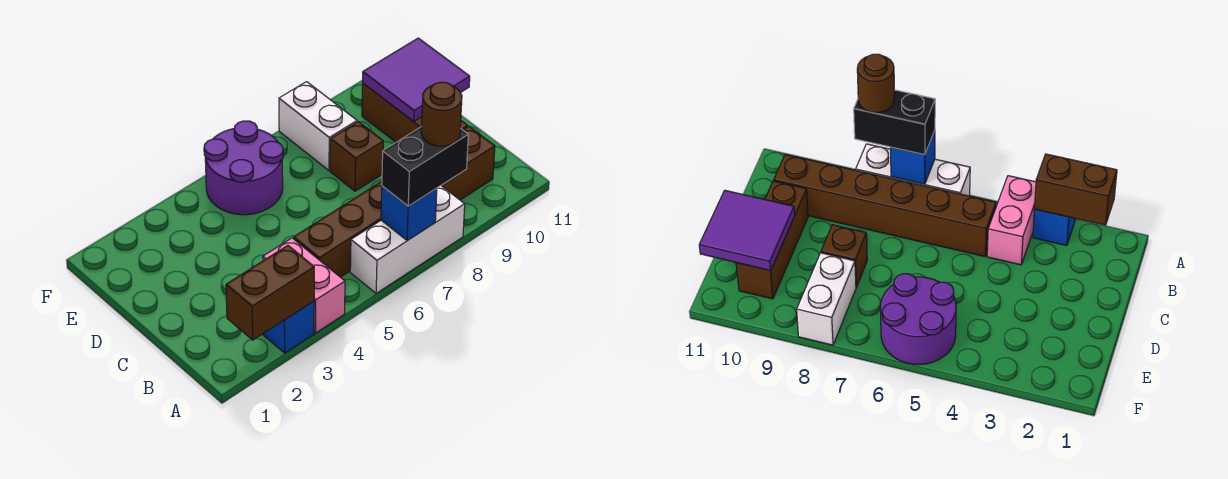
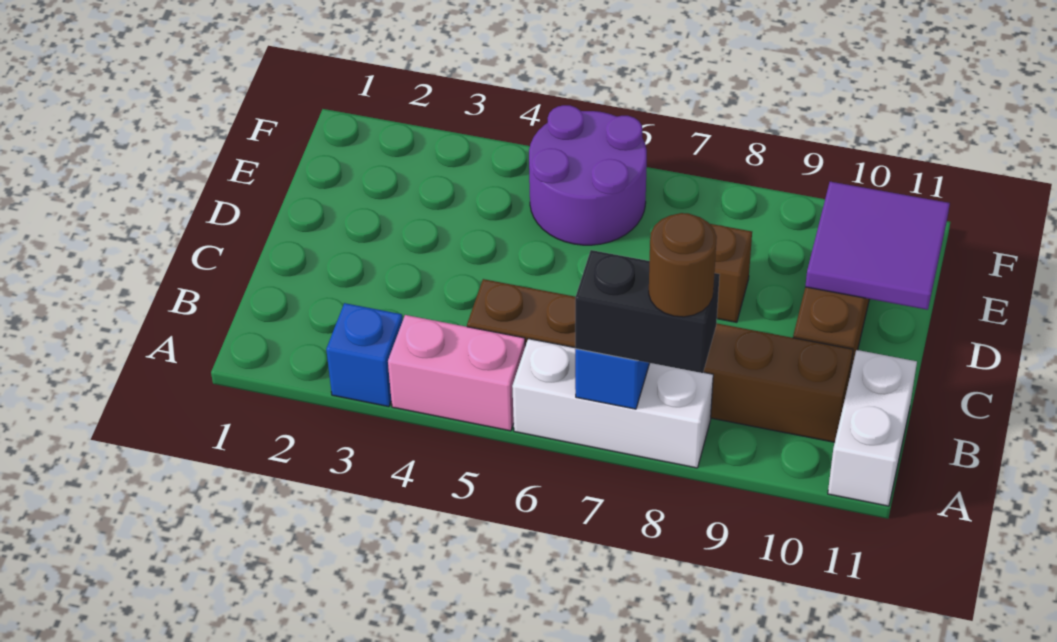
brown brick A2:A3 level 2 -> none
pink brick A4:B4 level 1 -> pink brick A4:A5 level 1
white brick E8:F8 level 1 -> white brick A11:B11 level 1

